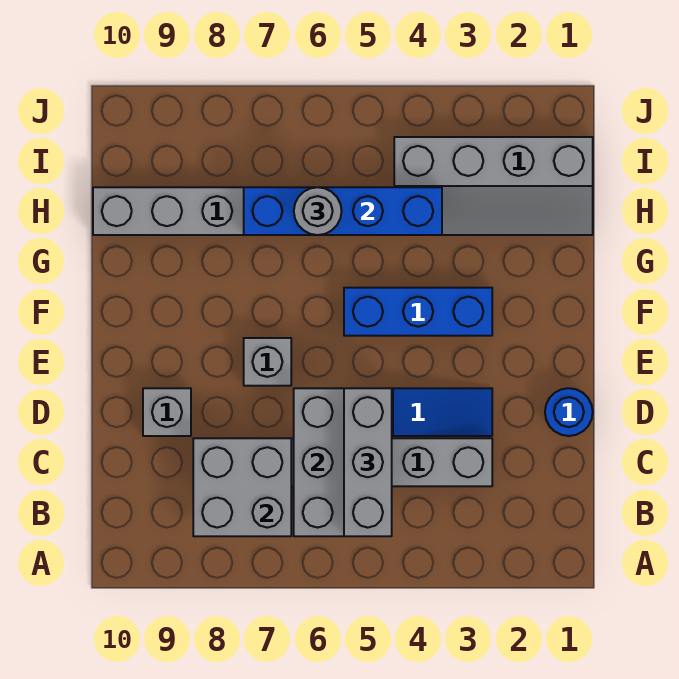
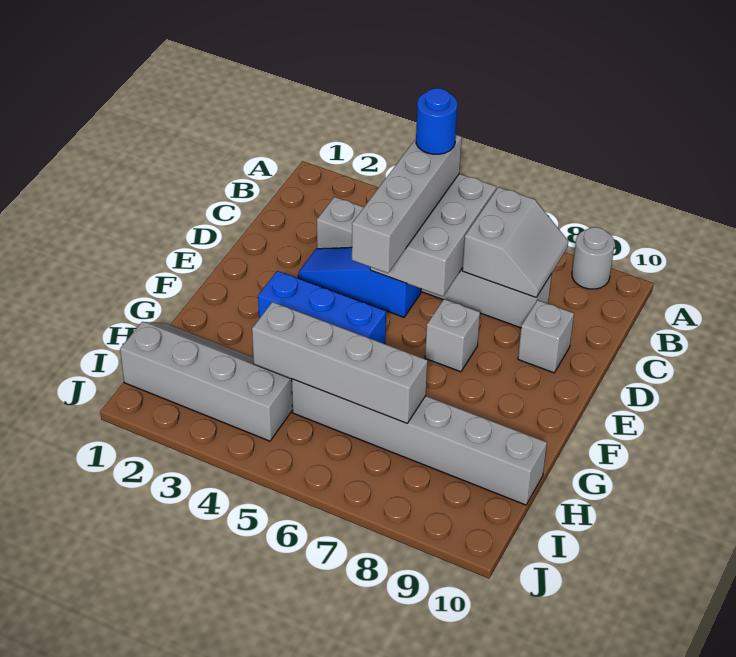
grey brick B5:D5 level 3 -> grey brick B5:E5 level 3
grey brick B7:C8 level 2 -> grey slope B7:C8 level 2 top 7
blue round brick D1 level 1 -> blue round brick B5 level 4
blue brick H4:H7 level 2 -> grey brick H4:H7 level 2
grey round brick H6 level 3 -> grey round brick A9 level 1

